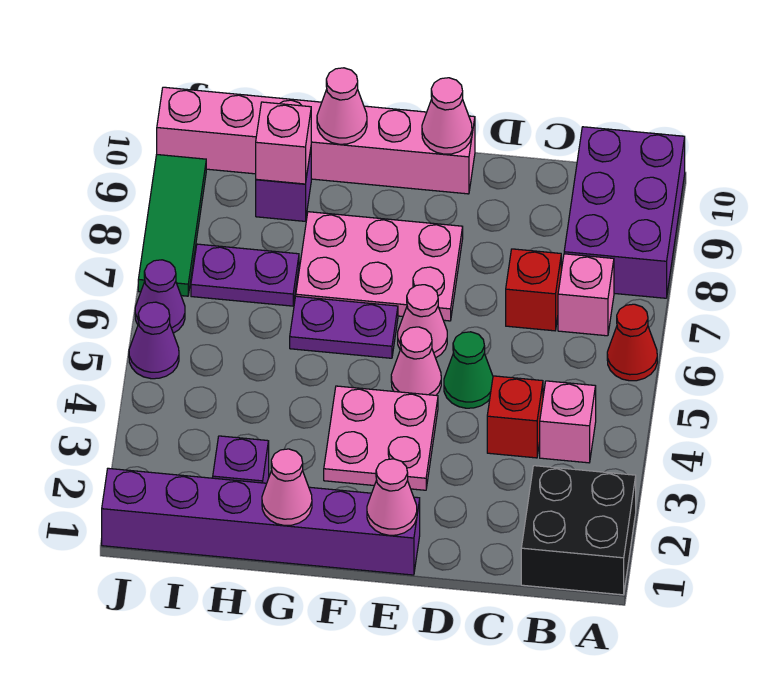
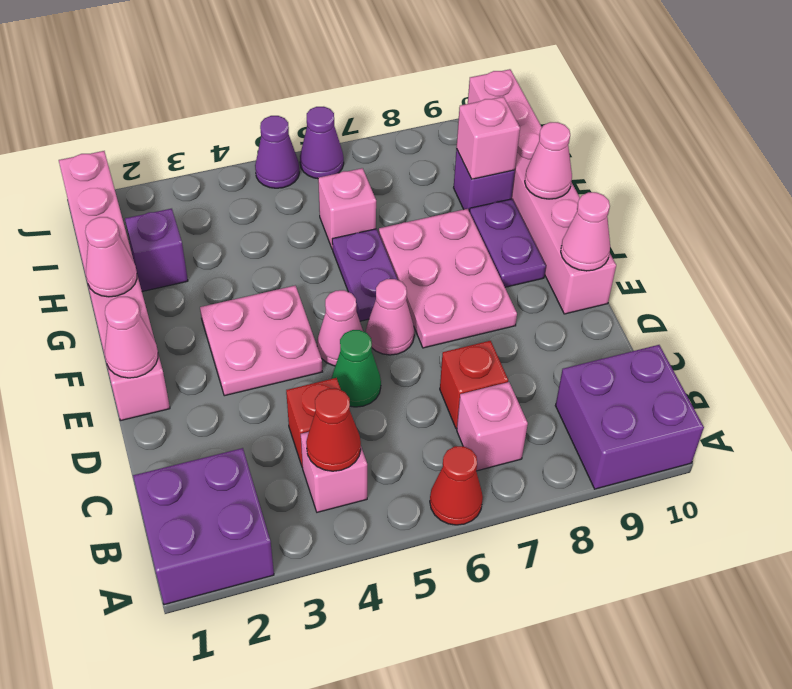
black brick A1:B2 level 1 -> purple brick A1:B2 level 1
purple brick A8:B10 level 1 -> purple brick A9:B10 level 1
none -> red cone B4 level 2
purple brick E1:J1 level 1 -> pink brick E1:J1 level 1
none -> pink brick H6 level 1
purple plate H7:I7 level 1 -> purple plate F9:G9 level 1
green tile J7:J9 level 1 -> none

